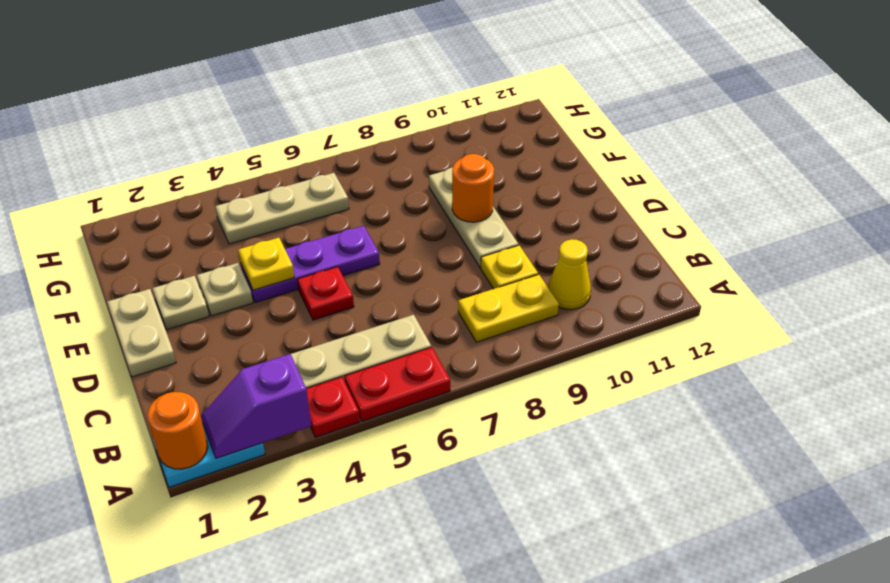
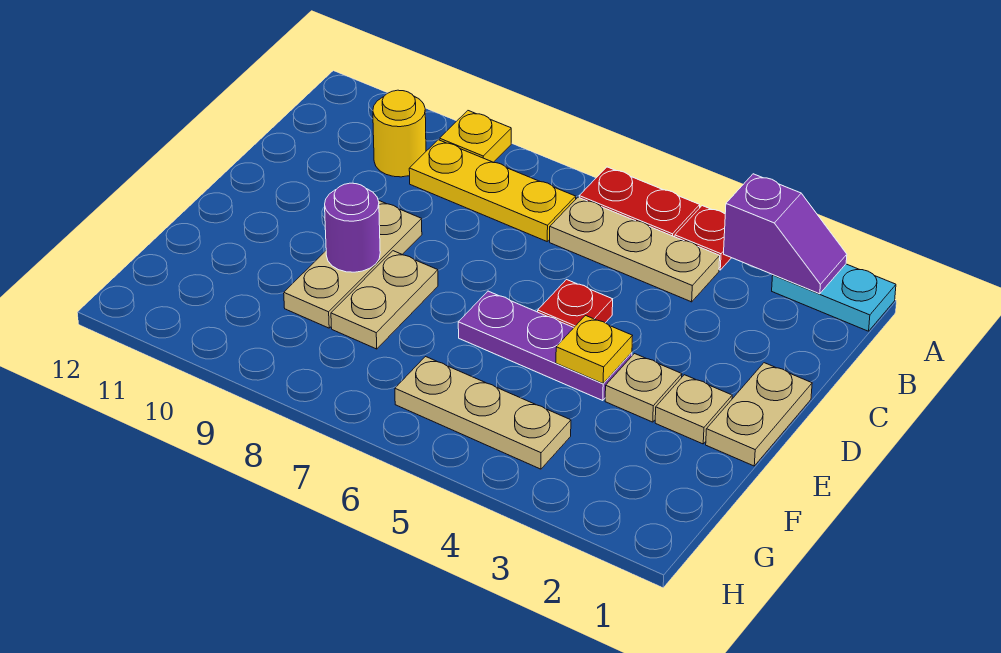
orange round brick A1 level 2 -> none
yellow plate B8:B9 level 1 -> yellow plate B7:B9 level 1
yellow cone B10 level 1 -> yellow round brick B10 level 1
yellow plate C9 level 1 -> yellow plate A9 level 1
none -> tan plate E8:F8 level 1
orange round brick E9 level 2 -> purple round brick E9 level 2

